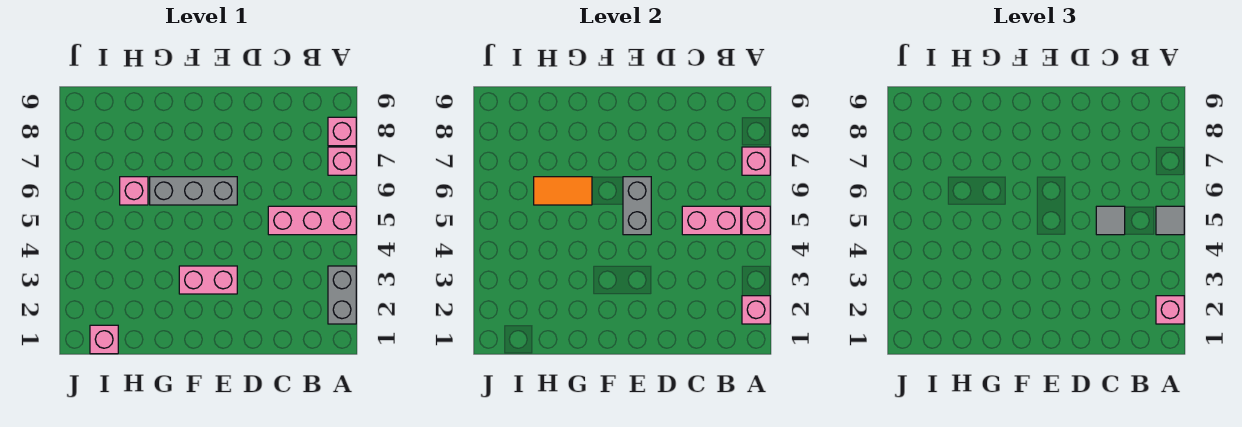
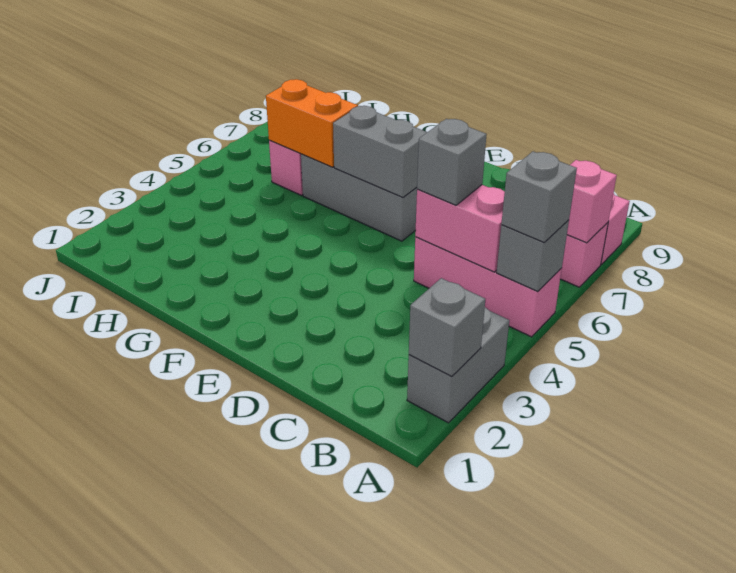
pink brick A2 level 2 -> grey brick A2 level 2
pink brick A2 level 3 -> none
pink brick A5 level 2 -> grey brick A5 level 2
grey tile A5 level 3 -> grey brick A5 level 3
grey tile C5 level 3 -> grey brick C5 level 3
pink brick E3:F3 level 1 -> none
grey brick E5:E6 level 2 -> grey brick E6:F6 level 2
orange tile G6:H6 level 2 -> orange brick G6:H6 level 2
pink brick I1 level 1 -> none

